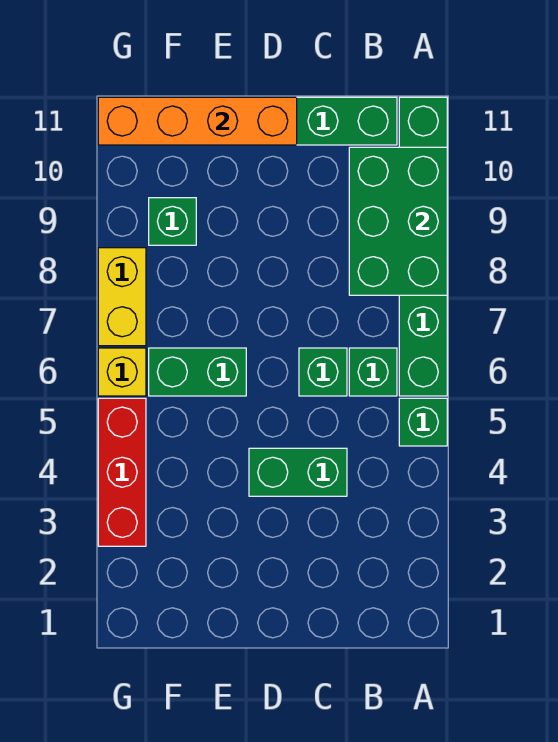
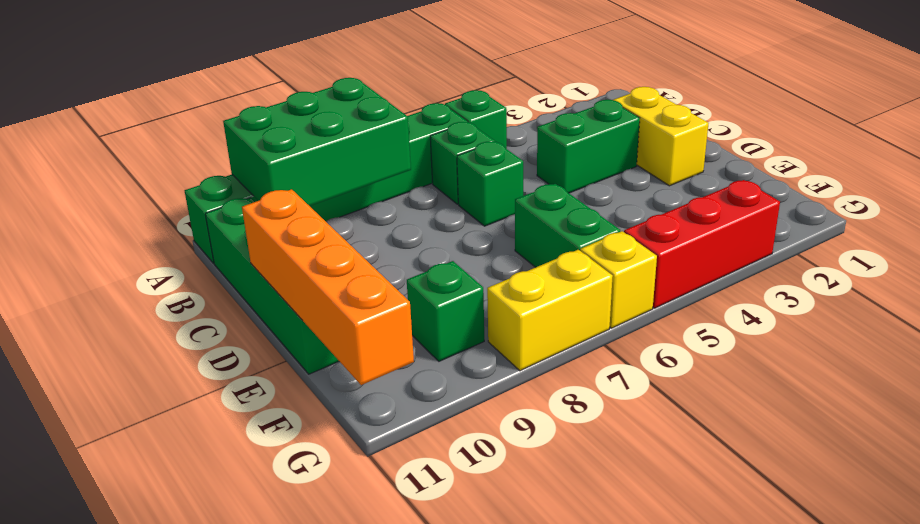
none -> yellow brick C2:D2 level 1
green brick C4:D4 level 1 -> green brick C3:C4 level 1

